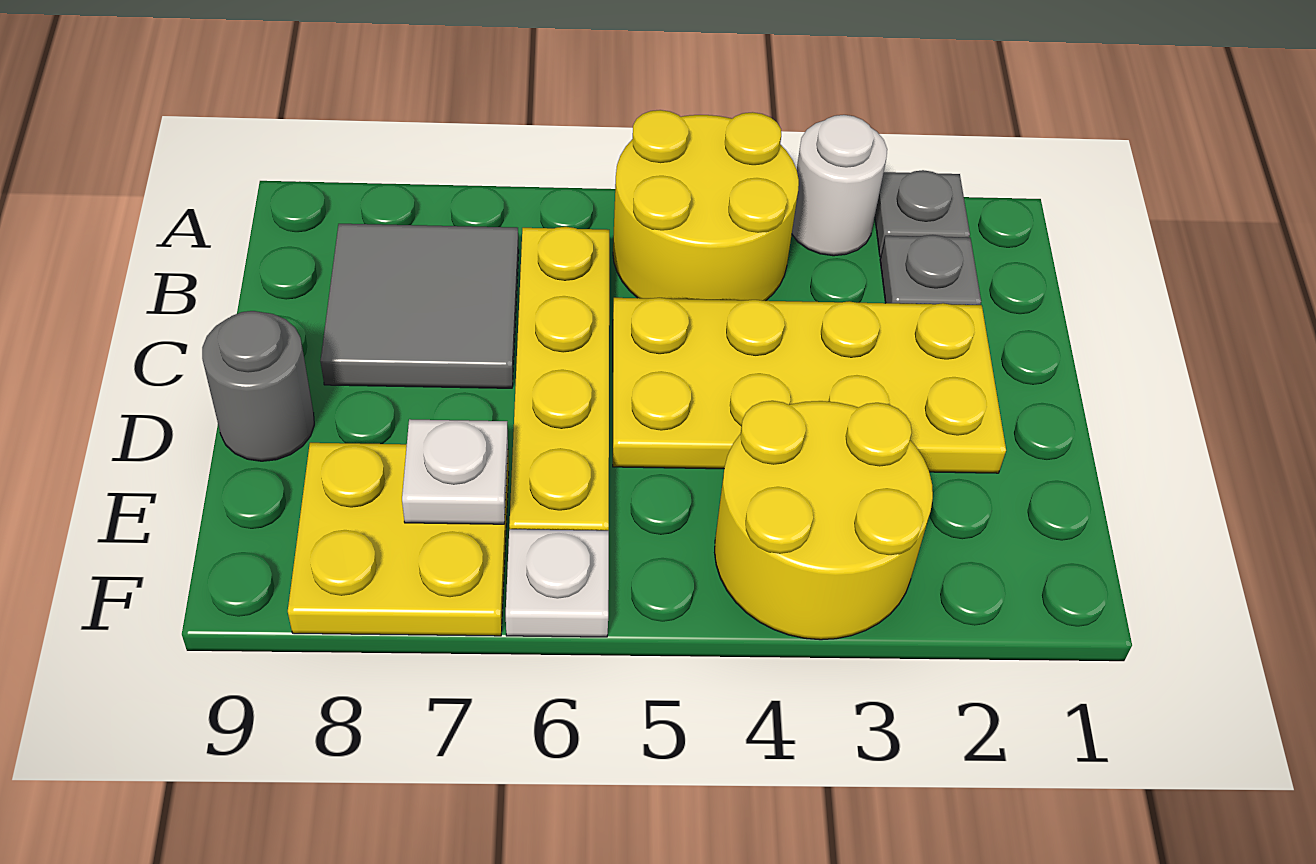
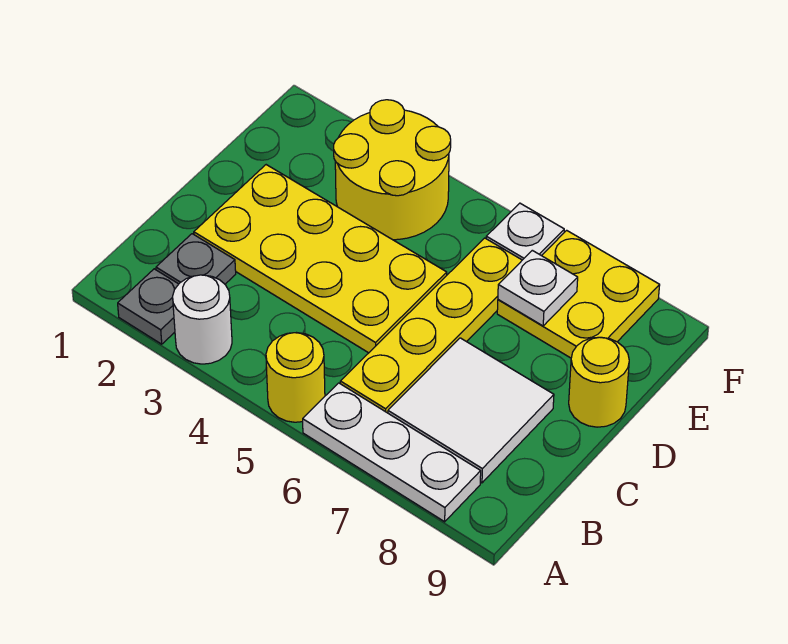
yellow round brick A4:B5 level 1 -> yellow round brick A5 level 1
none -> white plate A6:A8 level 1
grey tile B7:C8 level 1 -> white tile B7:C8 level 1
grey round brick D9 level 1 -> yellow round brick D9 level 1

